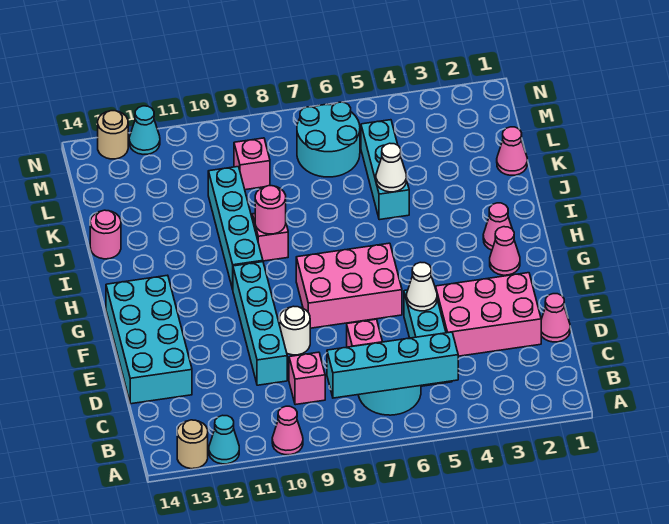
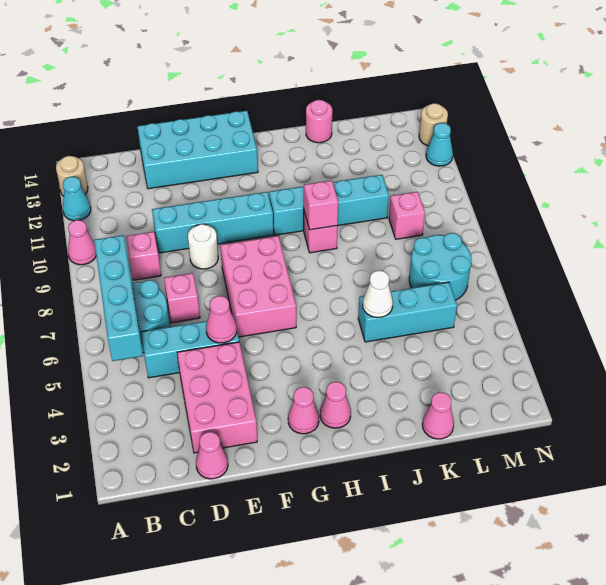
white cone E5 level 2 -> pink cone E5 level 2
pink round brick I9 level 2 -> pink brick I9 level 2

